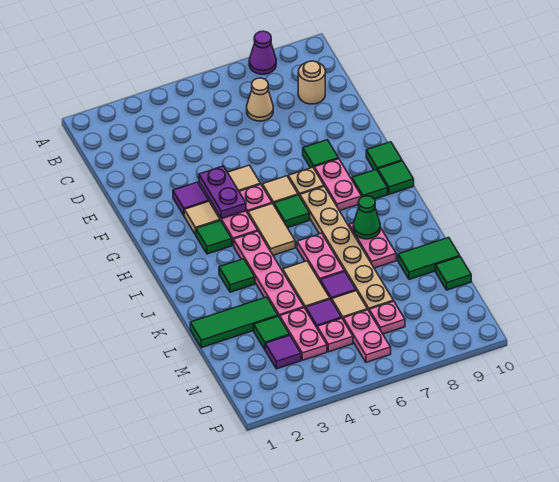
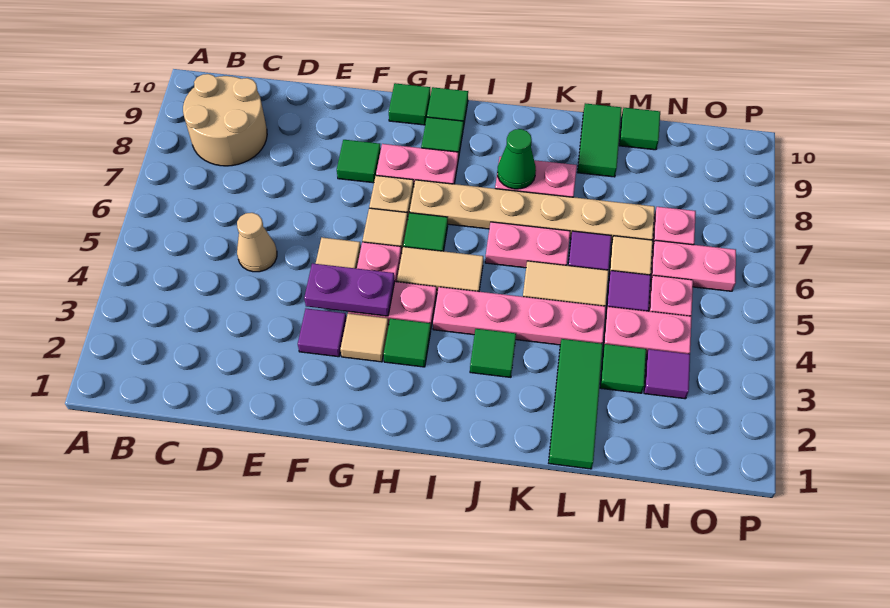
purple cone A8 level 1 -> none
tan cone C7 level 1 -> tan cone D5 level 1
tan round brick C9 level 1 -> tan round brick B8:C9 level 1

